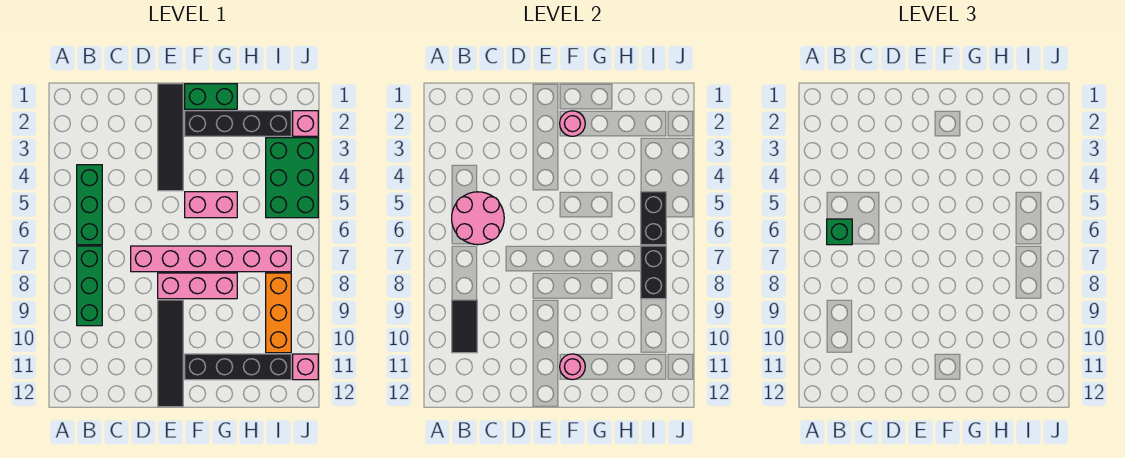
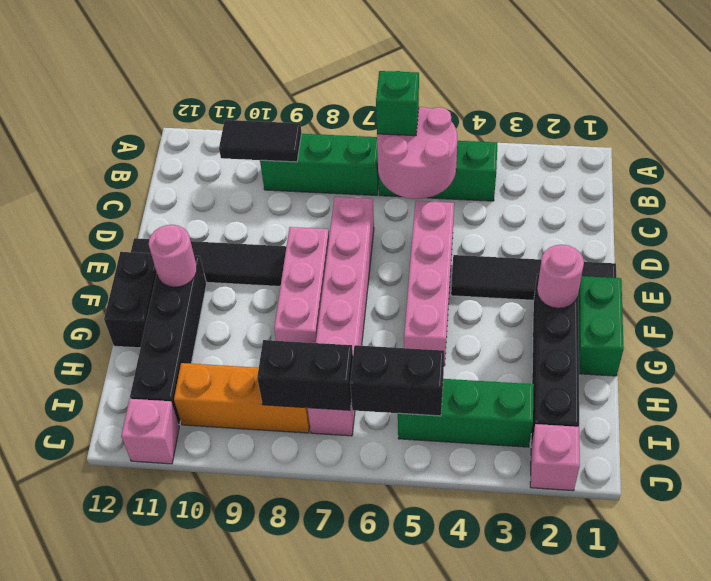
pink brick F5:G5 level 1 -> pink brick D5:G5 level 1
none -> black brick F12:G12 level 1
green brick I3:J5 level 1 -> green brick I3:I5 level 1

